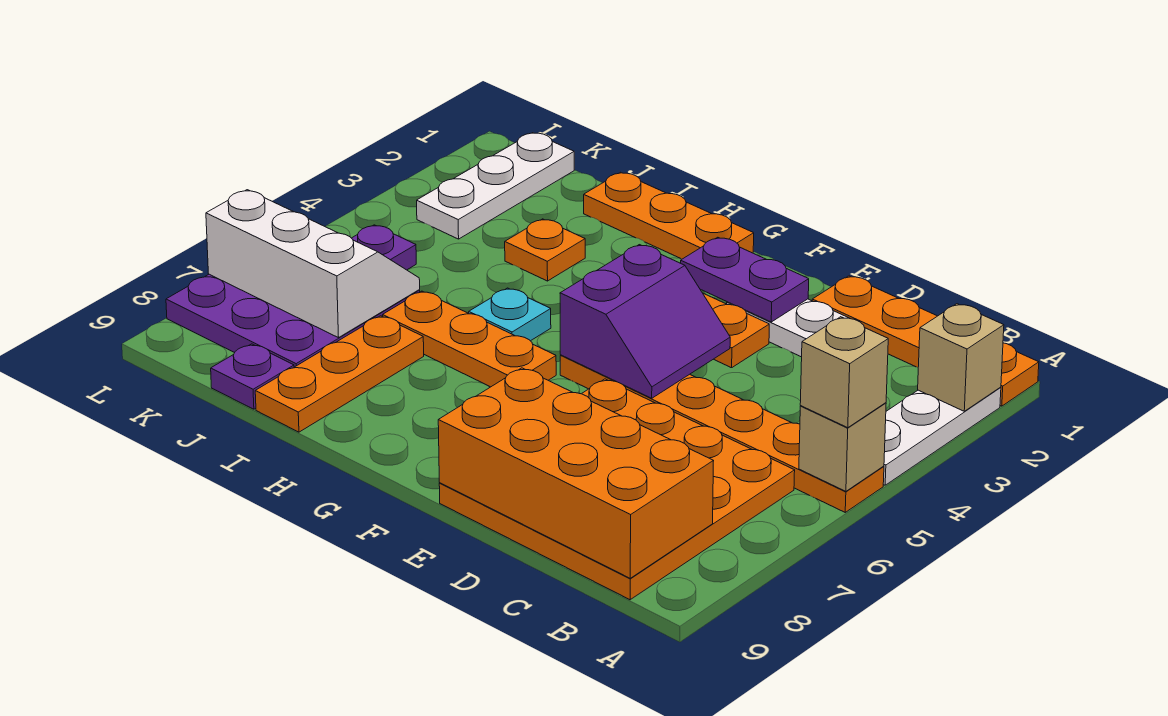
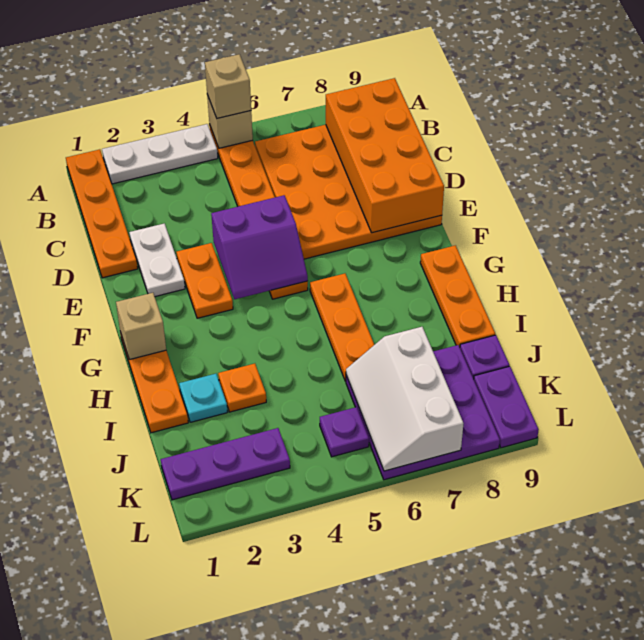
tan brick A2 level 2 -> tan brick G1 level 2
purple plate E2:F2 level 2 -> purple plate K9:L9 level 1
purple slope E4:F5 level 2 top F -> purple slope E4:F5 level 2 top E
cyan plate H5 level 1 -> cyan plate I2 level 1
orange plate I7:I9 level 1 -> orange plate G9:I9 level 1
white plate K1:K3 level 1 -> purple plate K1:K3 level 1

